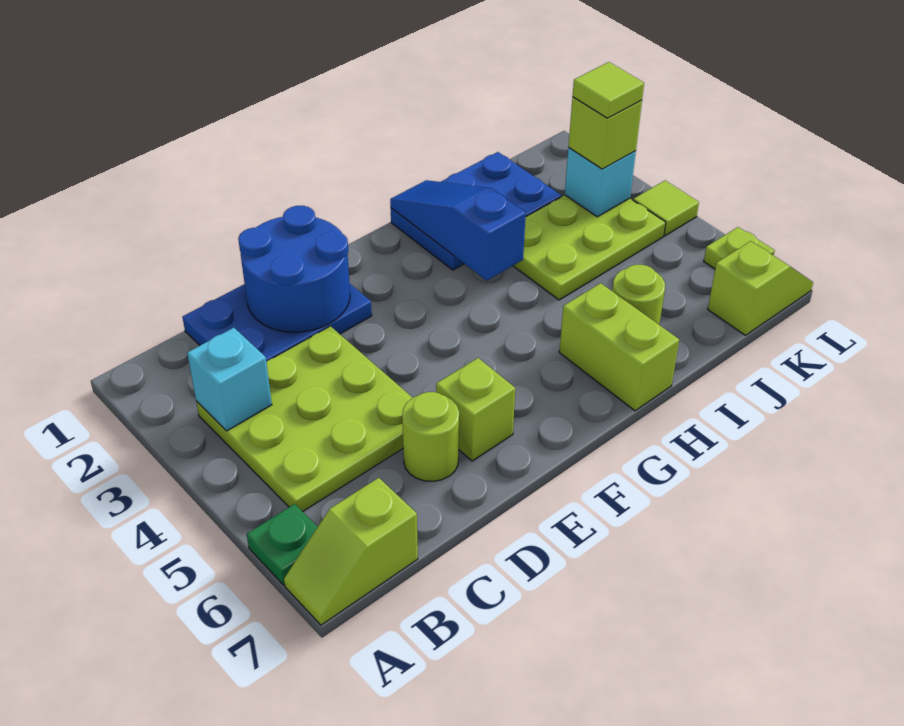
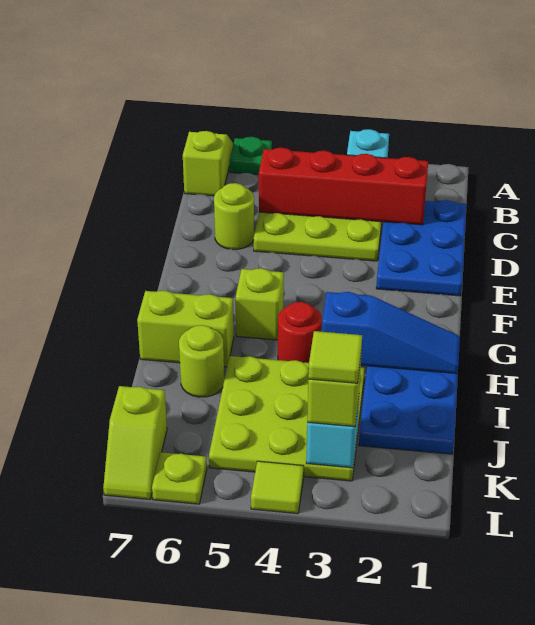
none -> red brick C2:C5 level 2
blue round brick D1:E2 level 2 -> none
lime brick E6 level 1 -> lime brick G5 level 1
none -> red round brick H4 level 1
lime plate I3:K4 level 1 -> lime plate I3:K5 level 1

